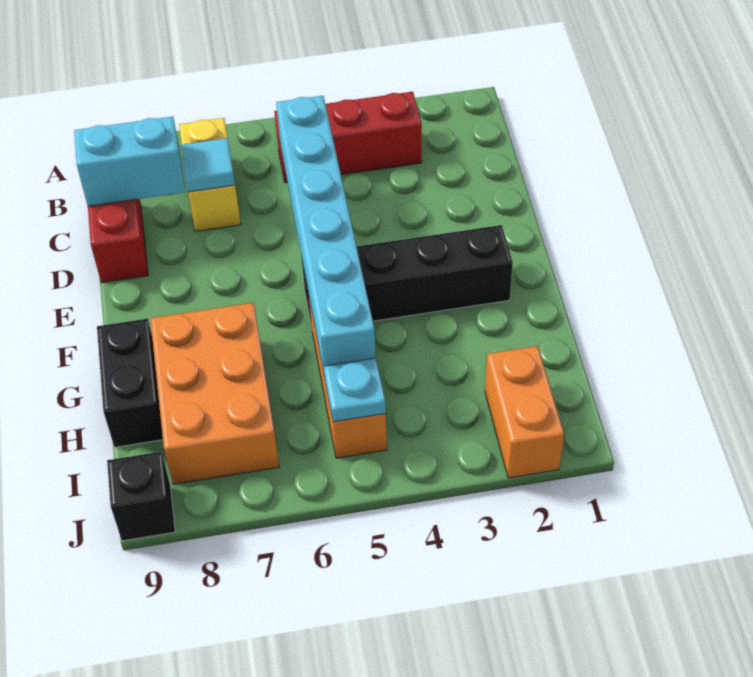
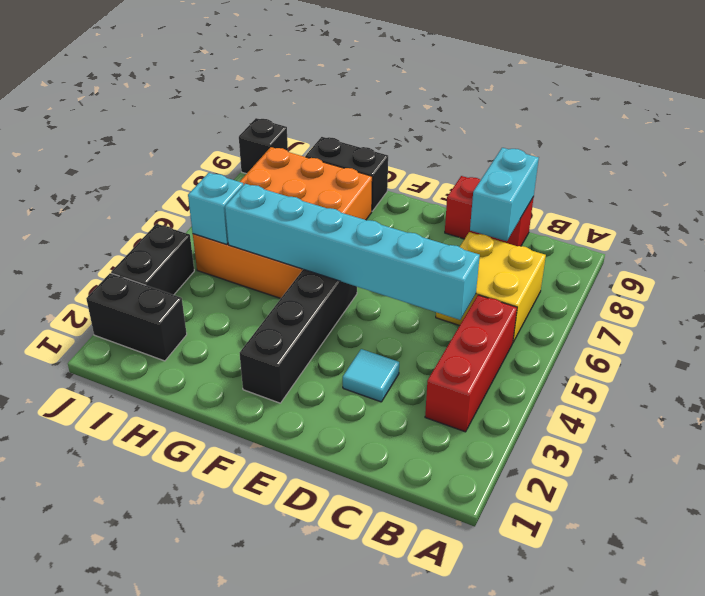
yellow brick B7:C7 level 1 -> yellow brick B6:C7 level 1
cyan tile C7 level 2 -> cyan tile D3 level 1
orange brick I2:J2 level 1 -> black brick I2:J2 level 1
cyan plate I5 level 2 -> cyan brick I5 level 2
none -> black brick J3:J4 level 1

